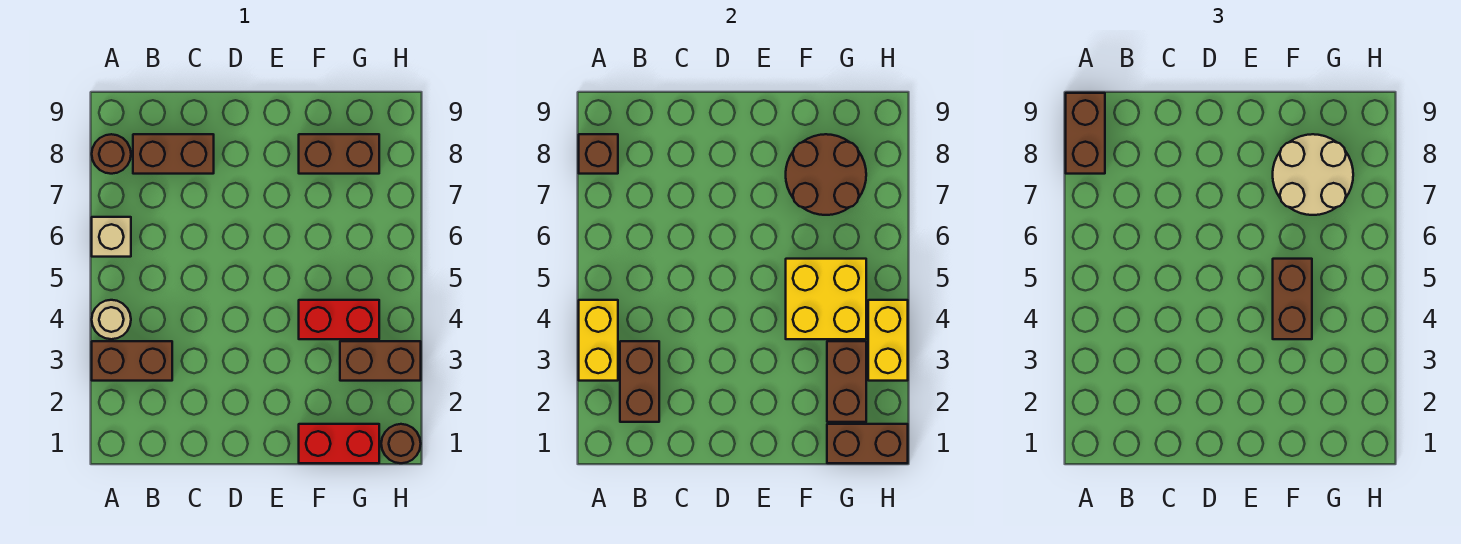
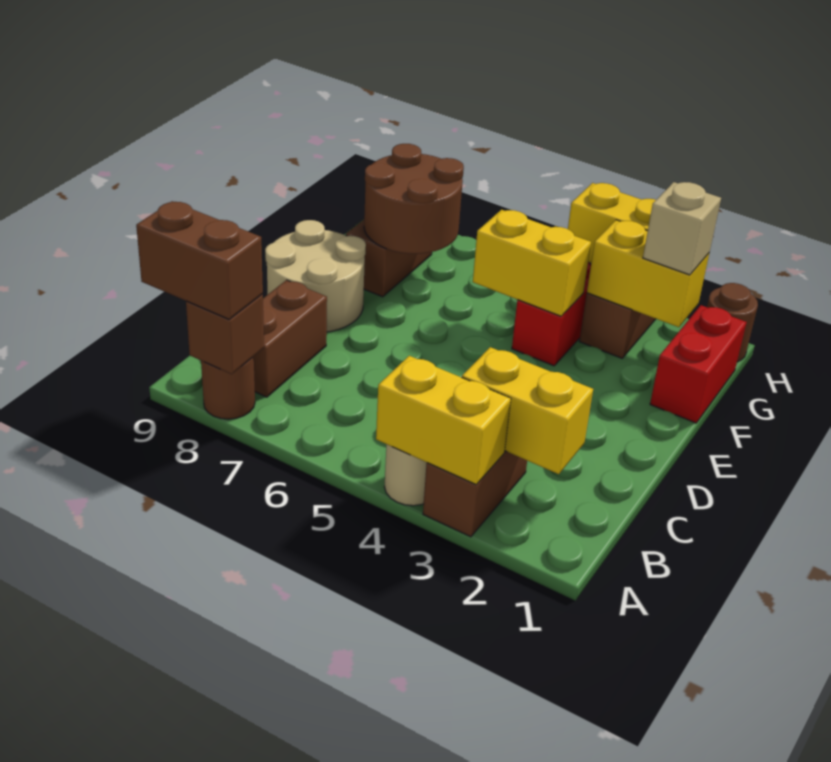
tan brick A6 level 1 -> tan brick G2 level 3
brown brick B2:B3 level 2 -> yellow brick B2:B3 level 2
yellow brick F4:G5 level 2 -> yellow brick F4:F5 level 2
brown brick F4:F5 level 3 -> none
tan round brick F7:G8 level 3 -> tan round brick D8:E9 level 1
brown brick G1:H1 level 2 -> none
brown brick G2:G3 level 2 -> yellow brick G2:G3 level 2

